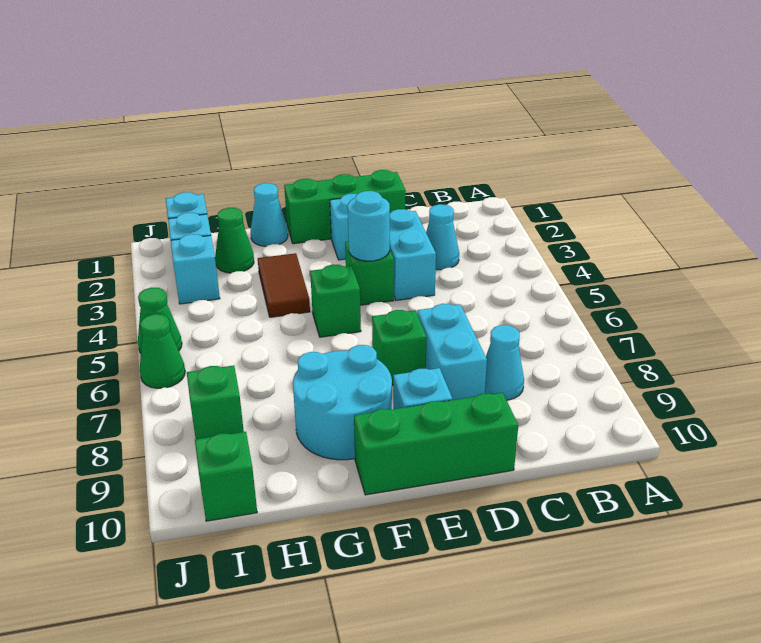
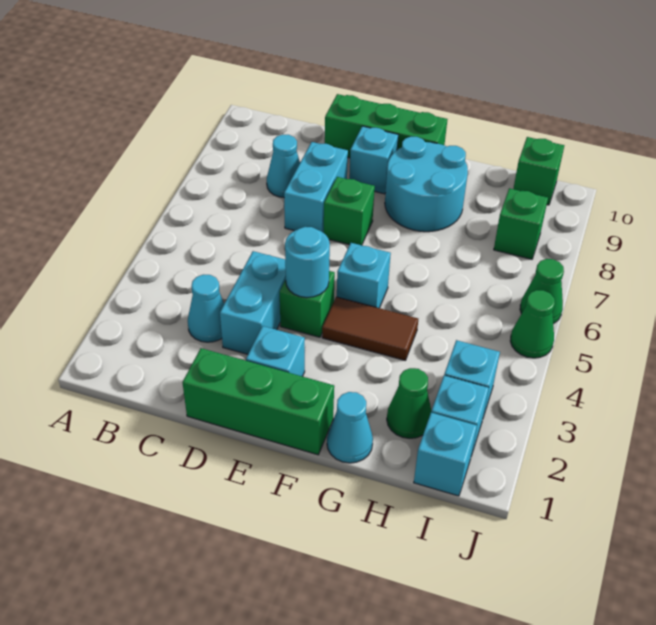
green brick F5 level 1 -> cyan brick F5 level 1
brown tile G3:G4 level 1 -> brown tile F4:G4 level 1

